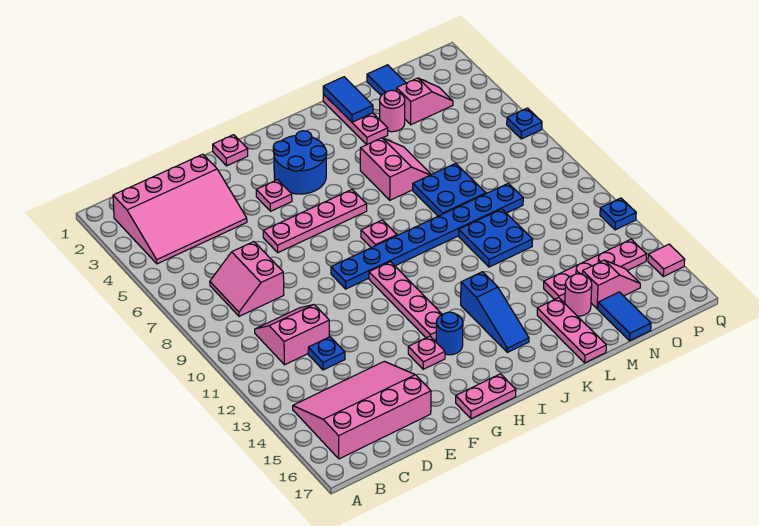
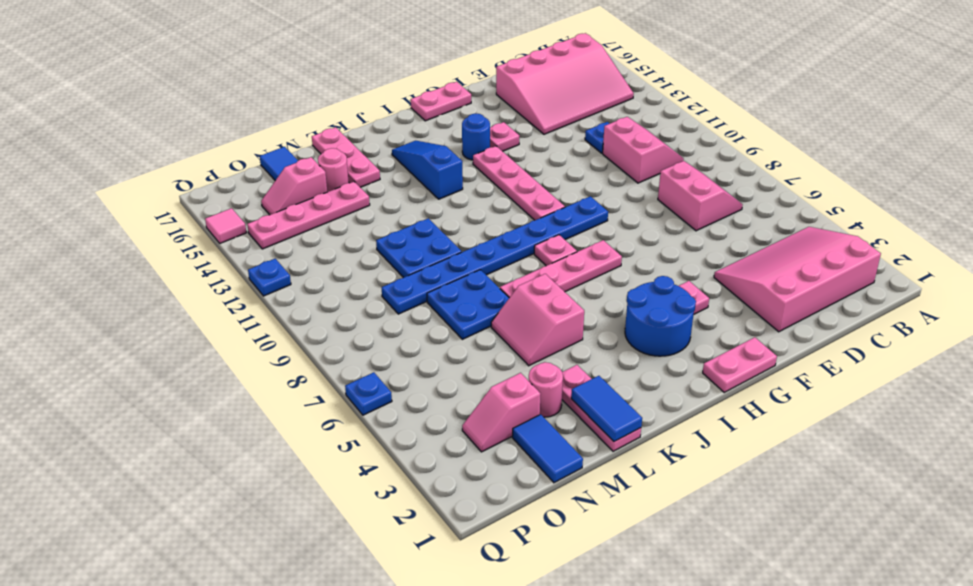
pink slope C10:D11 level 1 top 11 -> pink slope C10:D11 level 1 top D
pink plate F6:I6 level 1 -> pink plate H7:K7 level 1
pink plate G1 level 1 -> pink plate G1:H1 level 1

